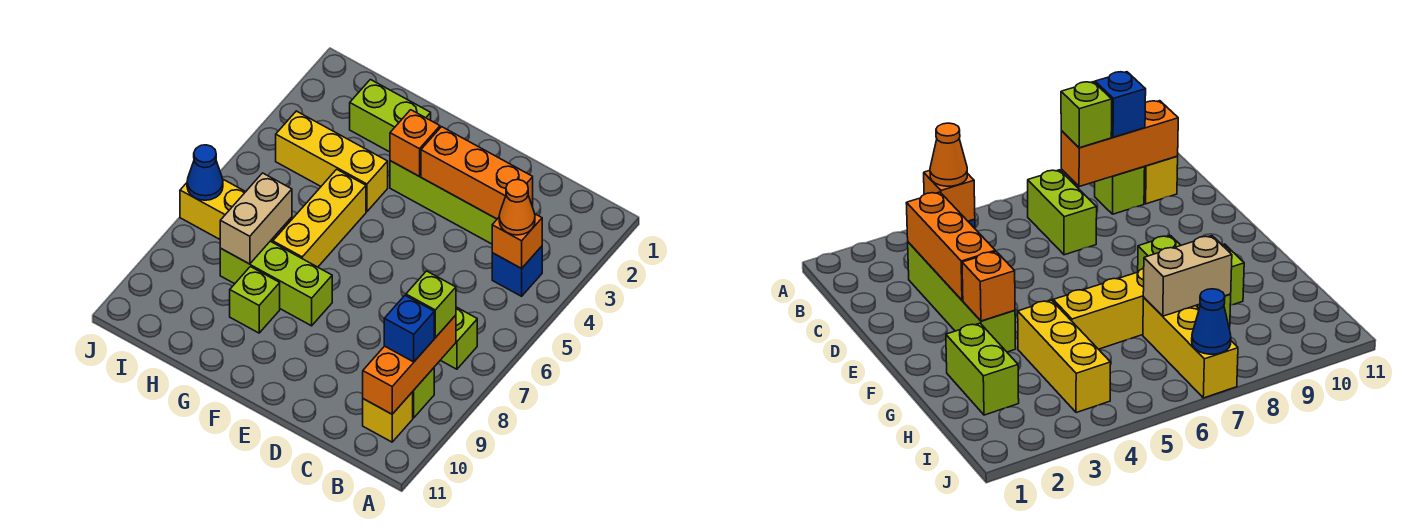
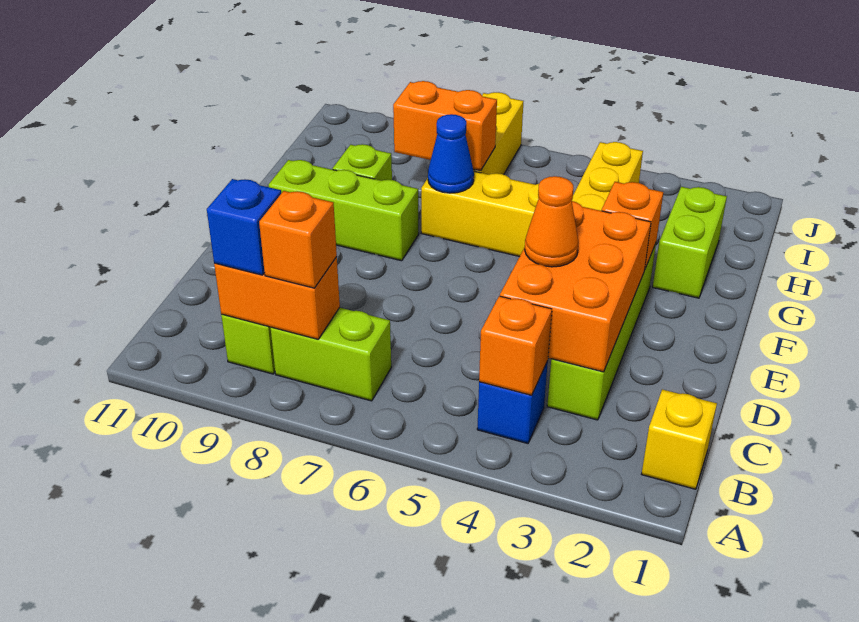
orange cone B4 level 3 -> orange cone D4 level 3
lime brick B7:C7 level 1 -> lime brick B7:B8 level 1
orange brick B8:B10 level 2 -> orange brick B8:B9 level 2
lime brick B8 level 3 -> orange brick B8 level 3
yellow brick B10 level 1 -> yellow brick B1 level 1
orange brick C3:E3 level 2 -> orange brick C3:E4 level 2
lime brick F8:H8 level 1 -> lime brick F8:F10 level 1
tan brick H7:H8 level 2 -> orange brick H7:H8 level 2
blue cone J7 level 2 -> blue cone G7 level 2

